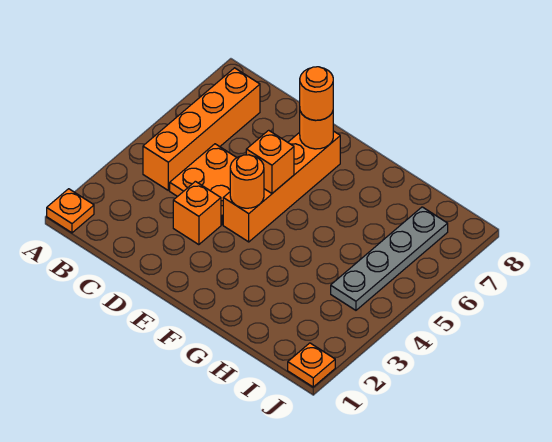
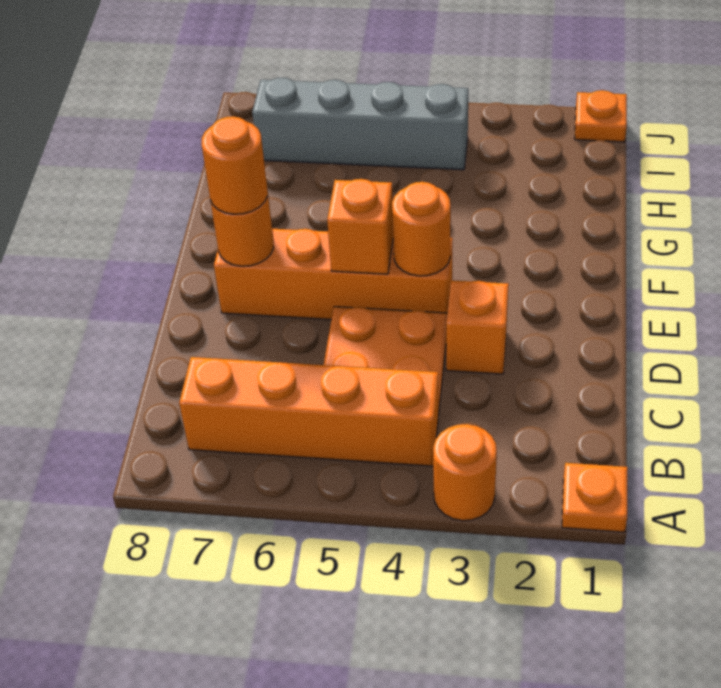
none -> orange round brick A3 level 1
grey plate I4:I7 level 1 -> grey brick I4:I7 level 1

